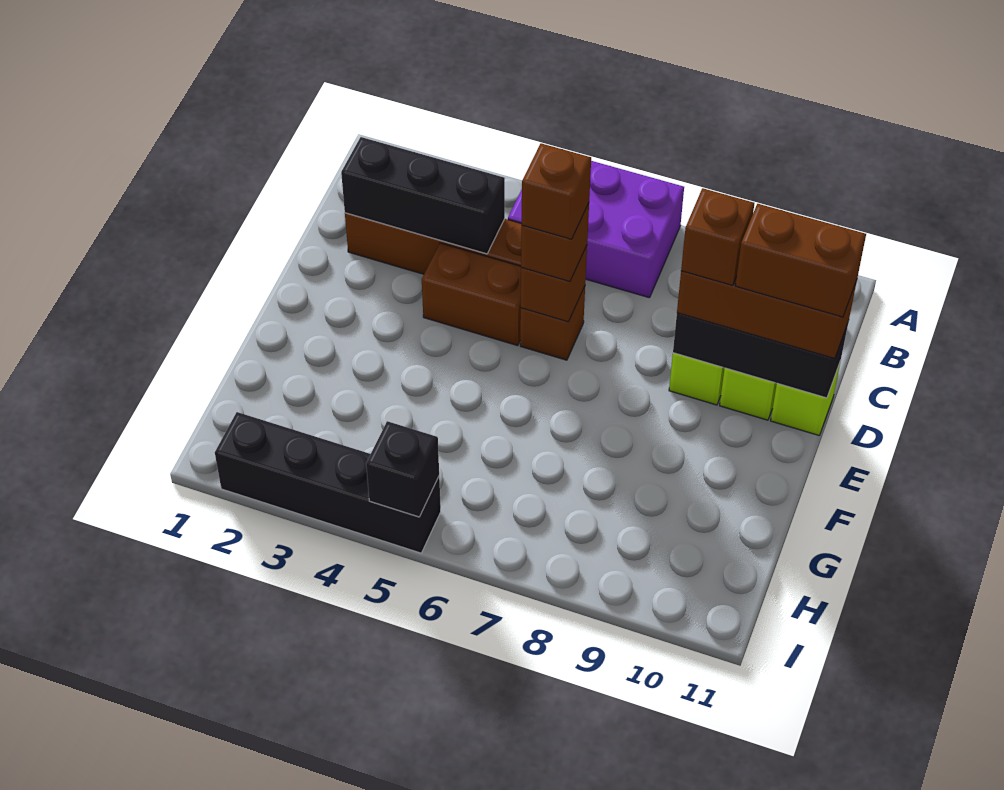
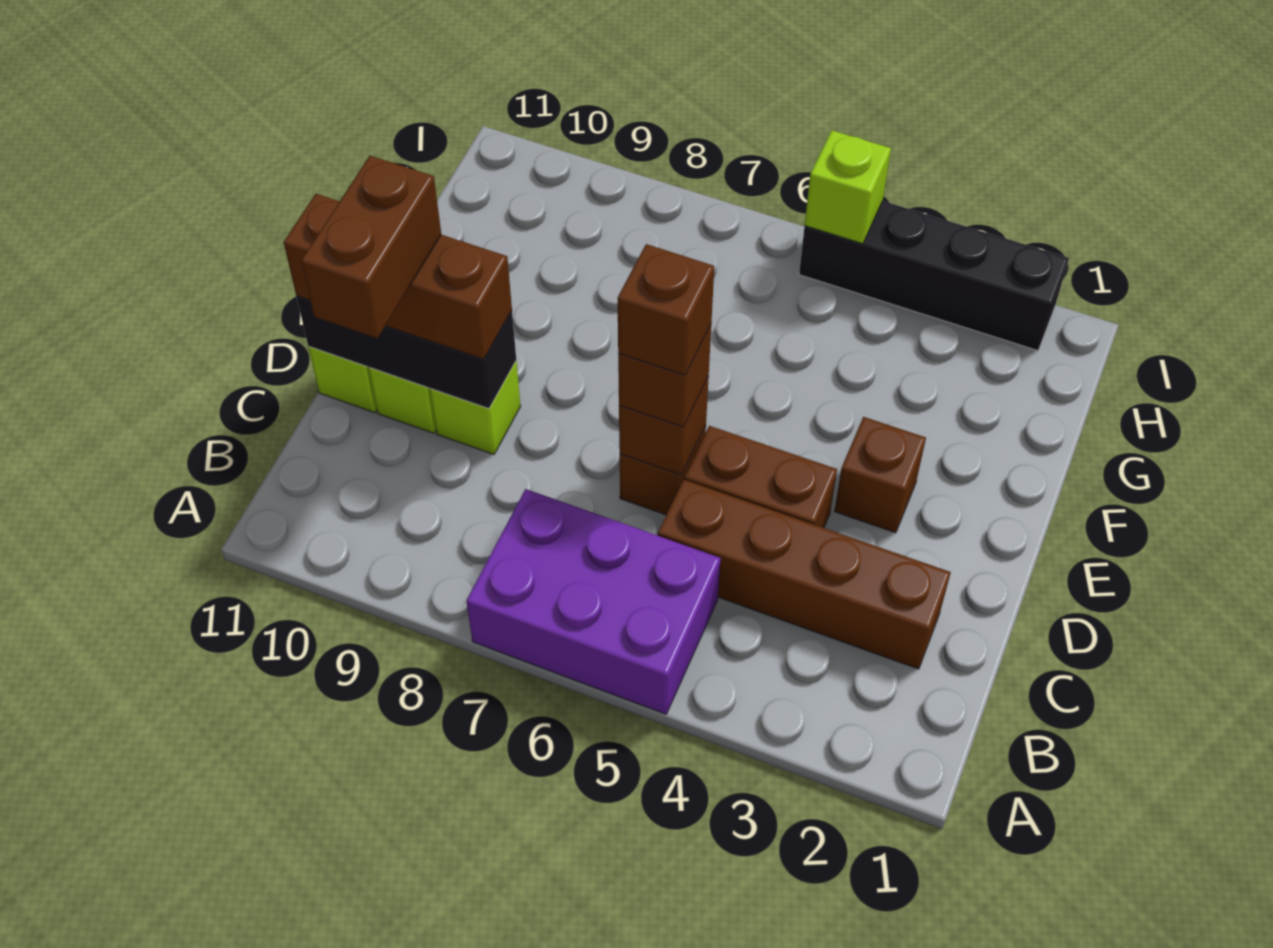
black brick C2:C4 level 2 -> none
brown brick D9 level 4 -> brown brick E3 level 1
brown brick D10:D11 level 4 -> brown brick C10:D10 level 4
black brick I5 level 2 -> lime brick I5 level 2

